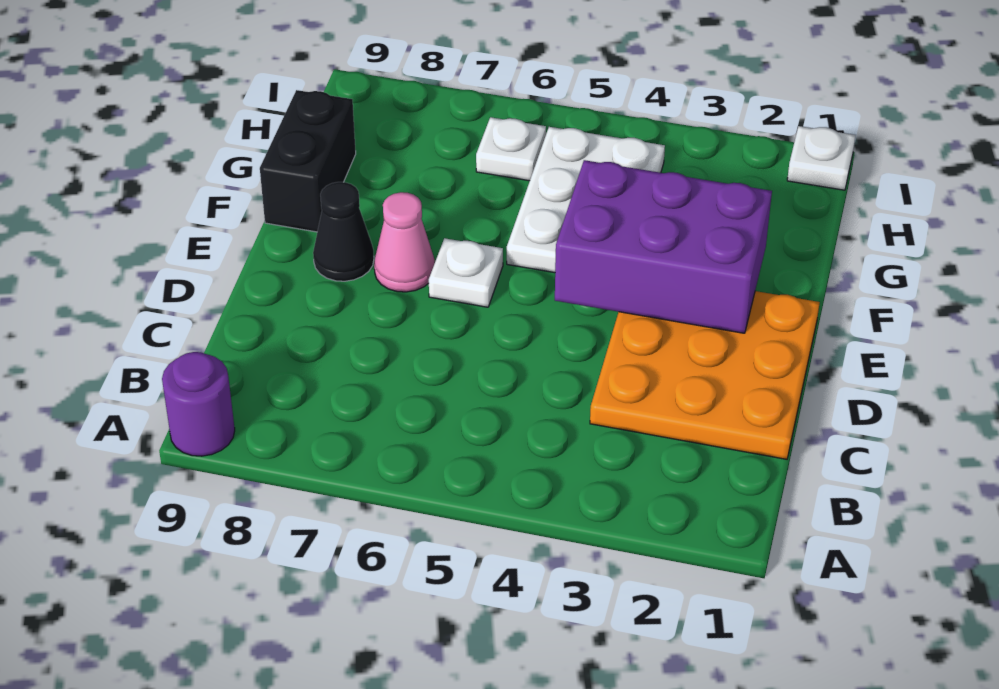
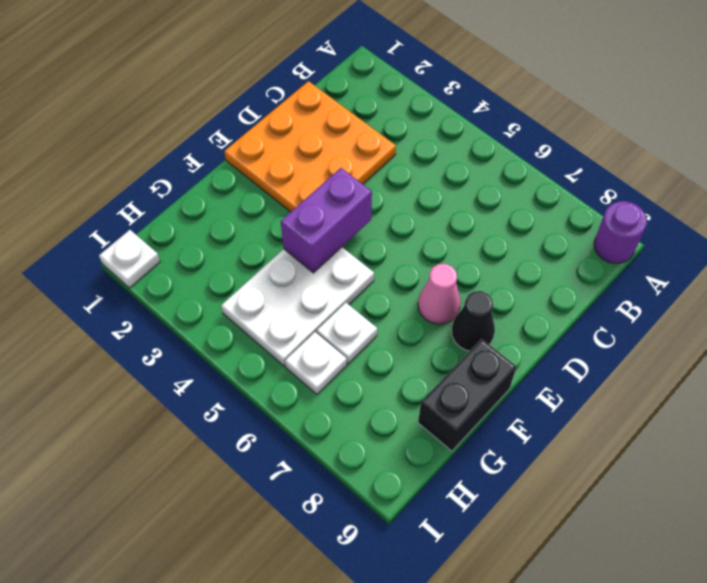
purple brick E2:F4 level 2 -> purple brick E4:F4 level 2
white plate E6 level 1 -> white plate G6 level 1

